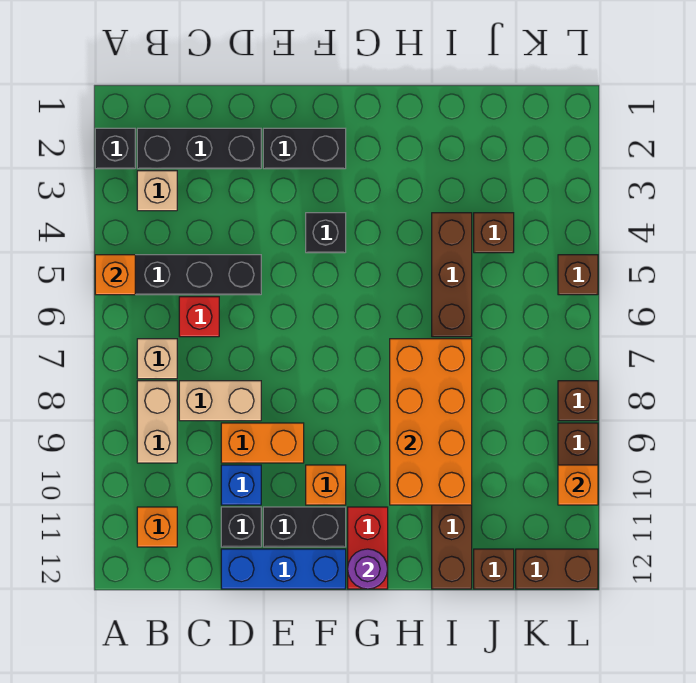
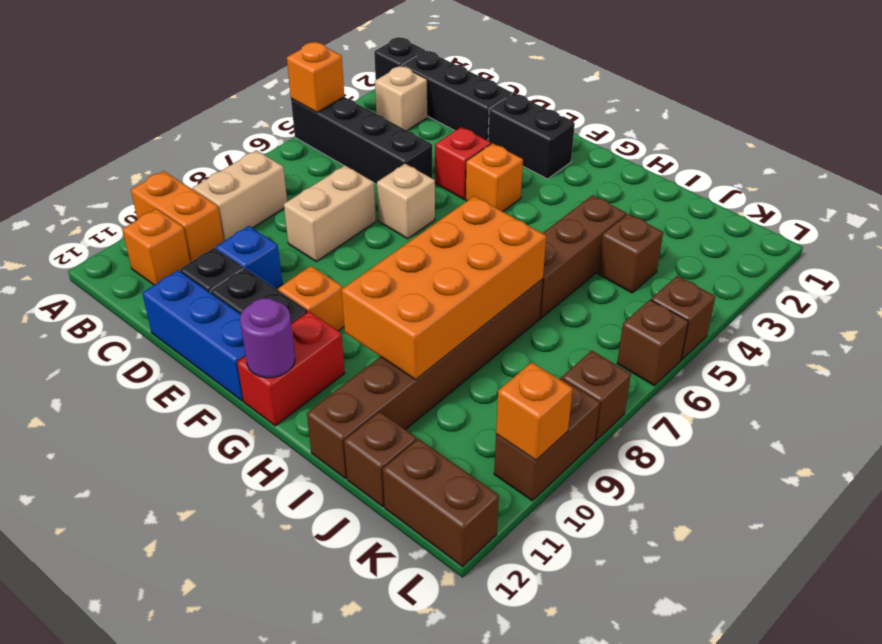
tan brick B7 level 1 -> tan brick E6 level 1
red brick C6 level 1 -> red brick E4 level 1
tan brick C8:D8 level 1 -> tan brick D7:D8 level 1
orange brick D9:E9 level 1 -> orange brick A10:B10 level 1
black brick F4 level 1 -> orange brick F4 level 1
none -> brown brick L6 level 1

